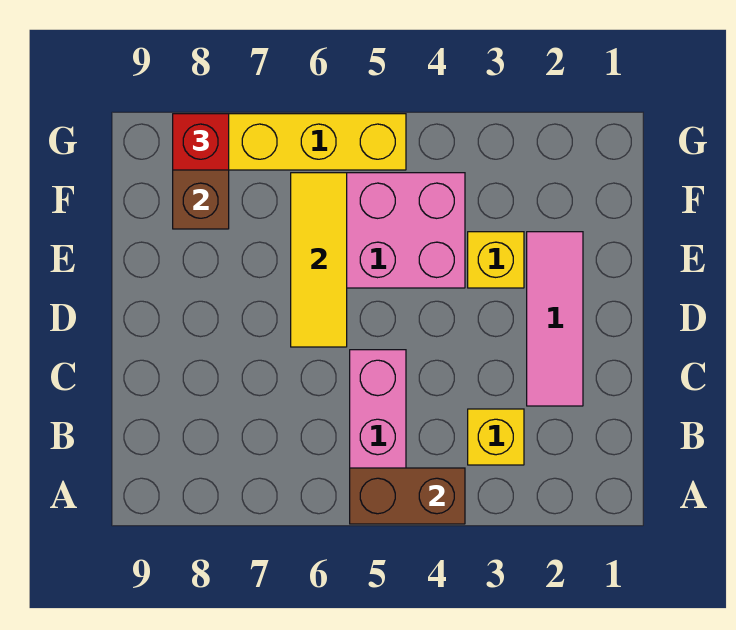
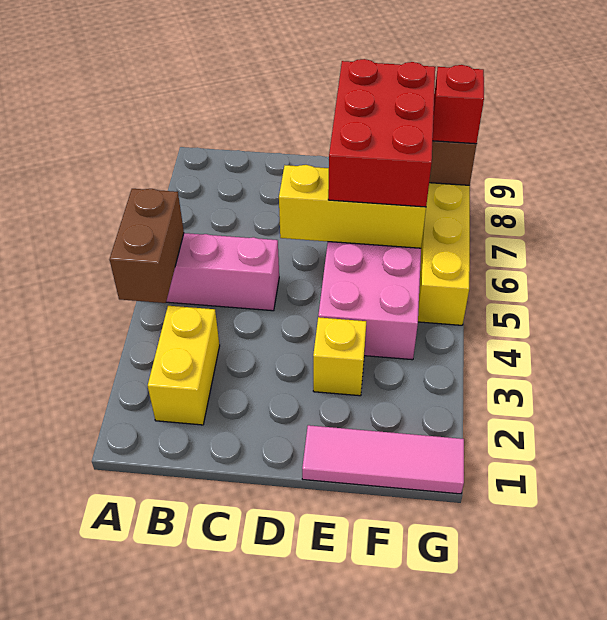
yellow brick B3 level 1 -> yellow brick B2:B3 level 1
pink tile C2:E2 level 1 -> pink tile E1:G1 level 1
yellow tile D6:F6 level 2 -> yellow brick D6:F6 level 2
none -> red brick E6:F8 level 3

